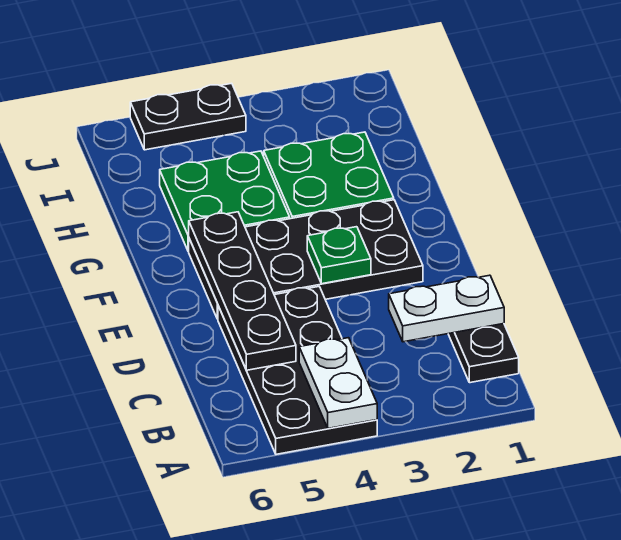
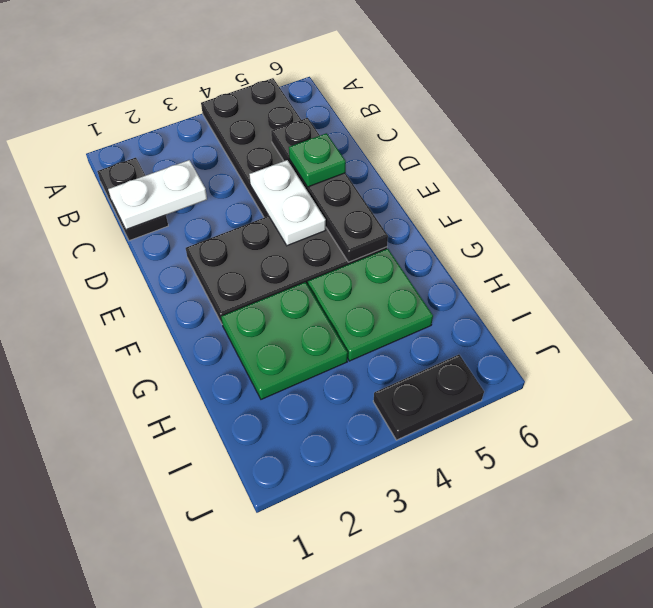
white plate A4:B4 level 2 -> white plate D4:E4 level 2
green plate E3 level 2 -> green plate D5 level 3

